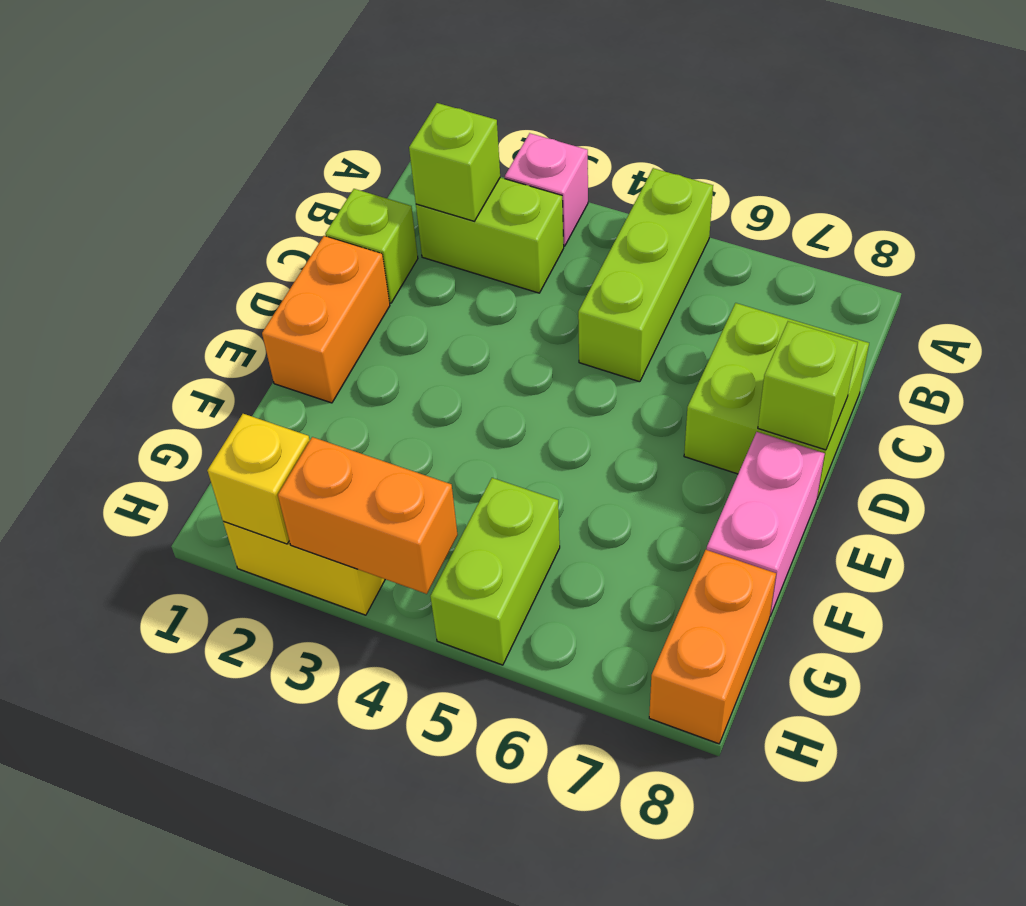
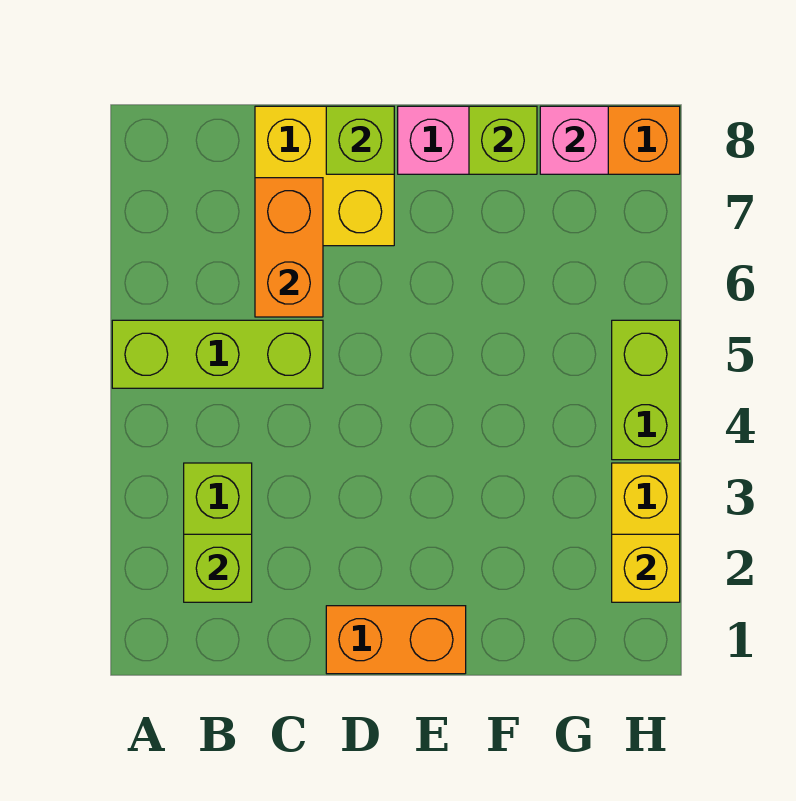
pink brick A3 level 1 -> pink brick G8 level 2
lime brick C1 level 1 -> lime brick F8 level 2
lime brick C7:D8 level 1 -> yellow brick C7:D8 level 1
lime brick G5:H5 level 1 -> lime brick H4:H5 level 1
orange brick H3:H4 level 2 -> orange brick C6:C7 level 2

